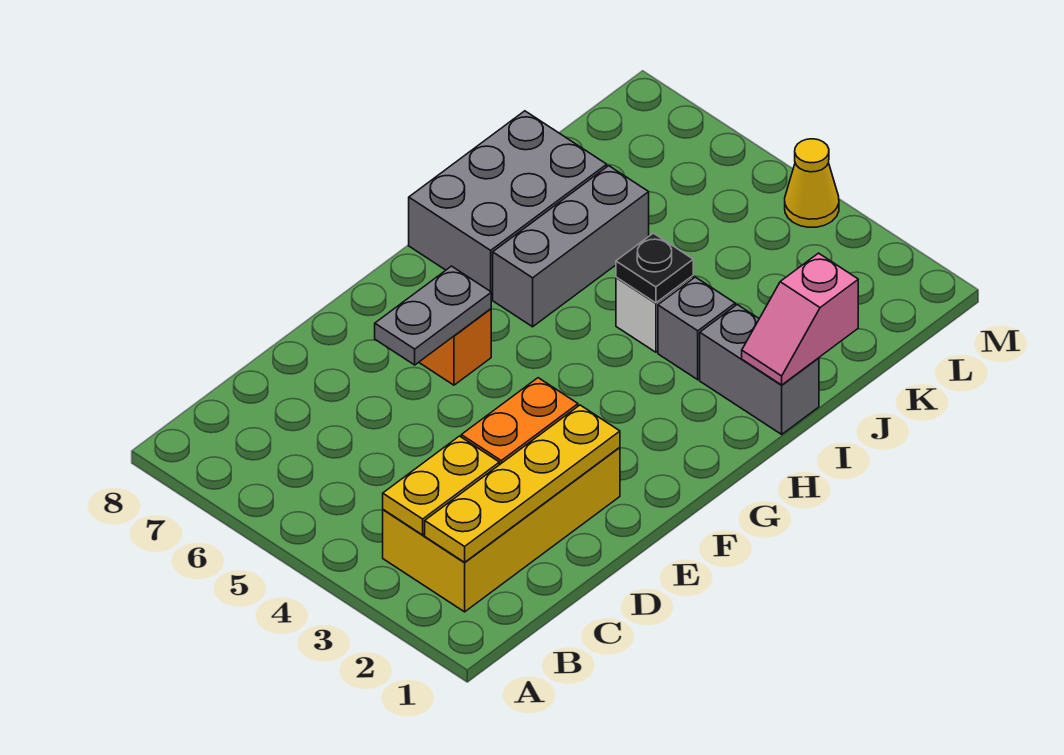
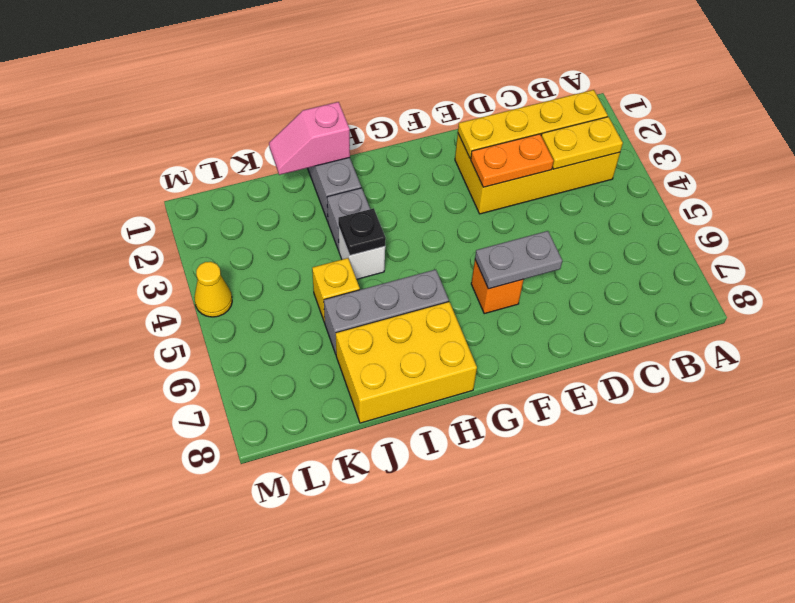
grey brick H7:J8 level 1 -> yellow brick H7:J8 level 1
pink slope I1:J1 level 2 top J -> pink slope I1:J1 level 2 top I
none -> yellow brick J5 level 1

